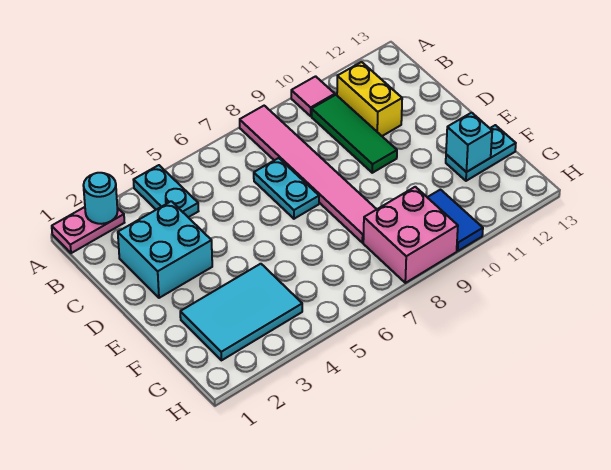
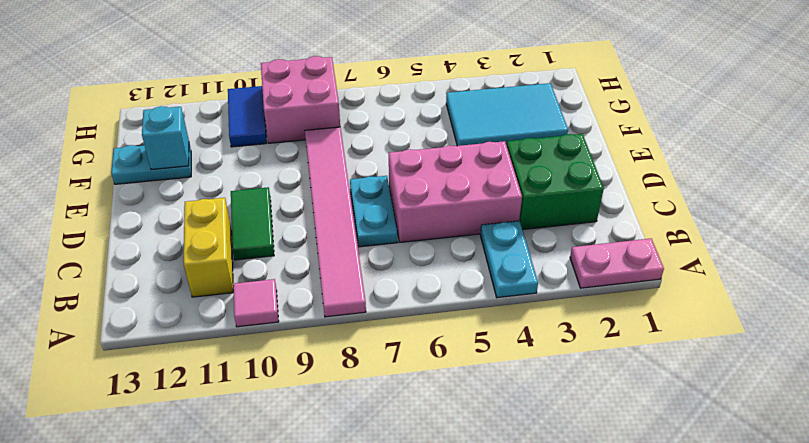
cyan round brick A2 level 2 -> none
green tile B10:D10 level 1 -> green tile C10:D10 level 1
cyan brick C2:D3 level 1 -> green brick C2:D3 level 1
none -> pink brick C4:D6 level 1

